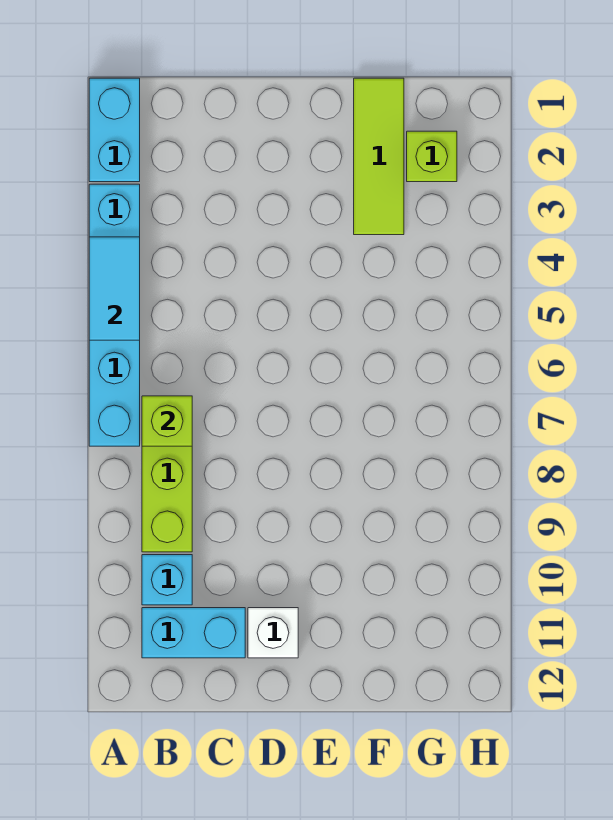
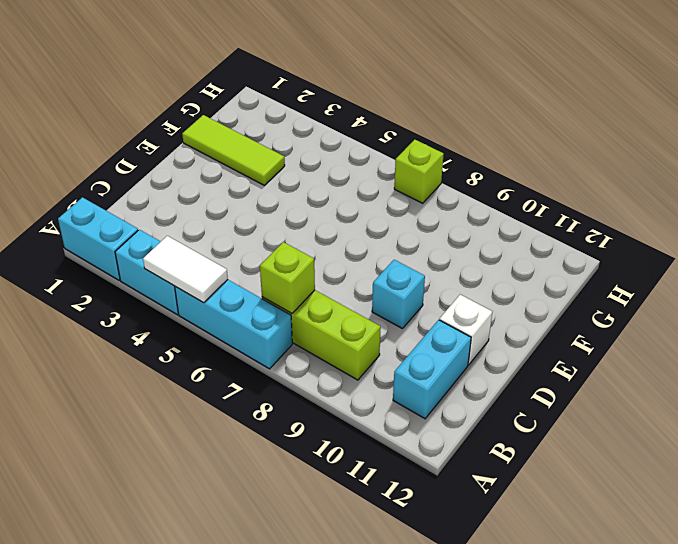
cyan tile A4:A5 level 2 -> white tile A4:A5 level 2
cyan brick B10 level 1 -> cyan brick D9 level 1
lime brick G2 level 1 -> lime brick H7 level 1

